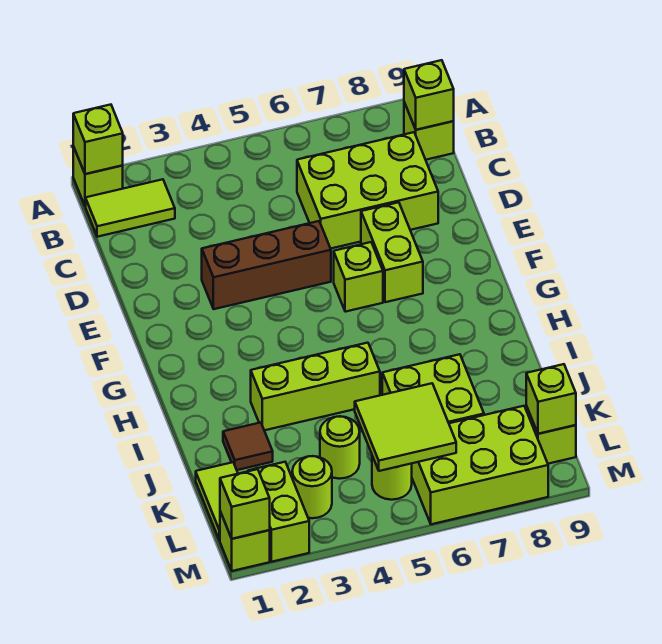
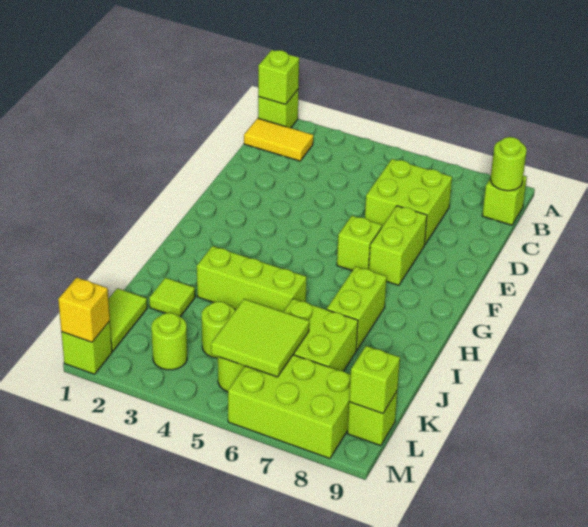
lime tile B1:B2 level 1 -> yellow tile B1:B2 level 1
lime brick B9 level 2 -> lime round brick B9 level 2
lime brick C6:D8 level 1 -> lime brick C6:D7 level 1
brown brick E3:E5 level 1 -> none
brown tile J2 level 1 -> lime tile J2 level 1
lime brick L2:M2 level 1 -> lime brick H7:I7 level 1
lime brick M1 level 2 -> yellow brick M1 level 2

